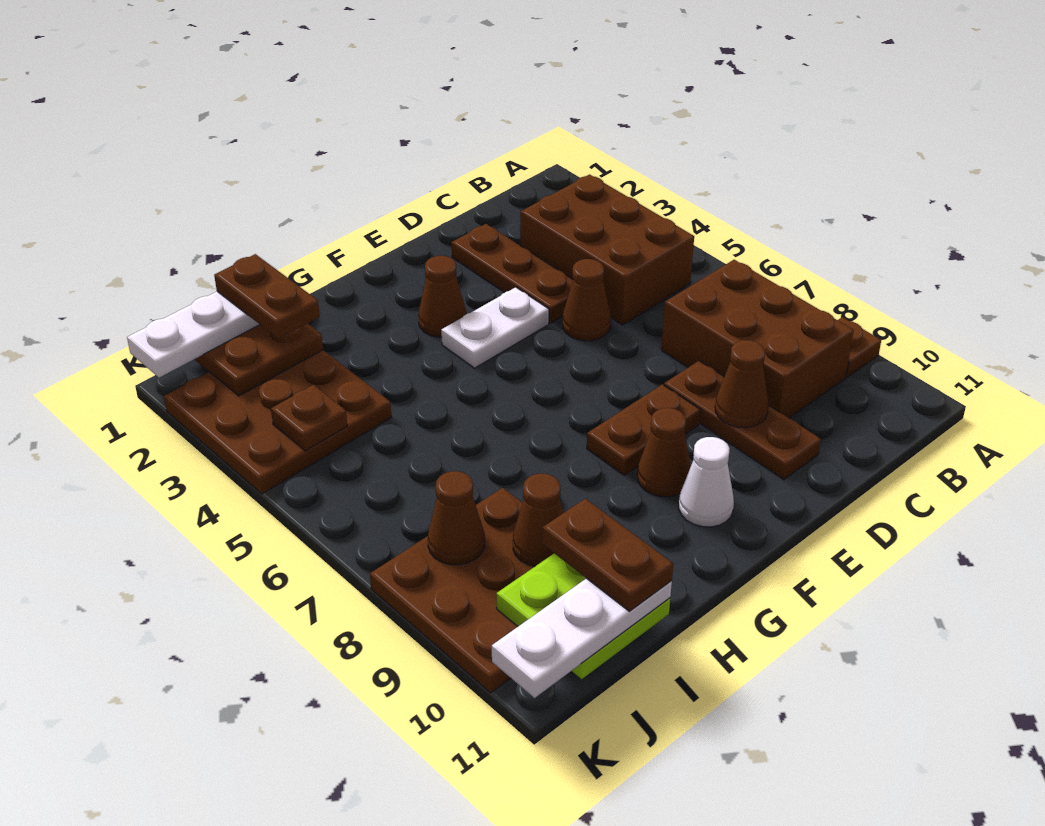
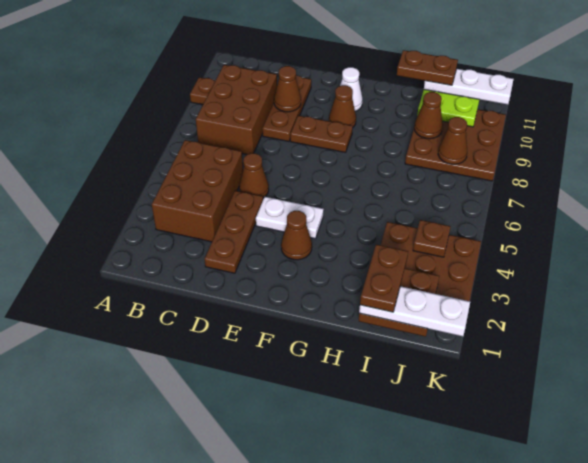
brown plate I10:I11 level 4 -> brown plate H11:I11 level 4

